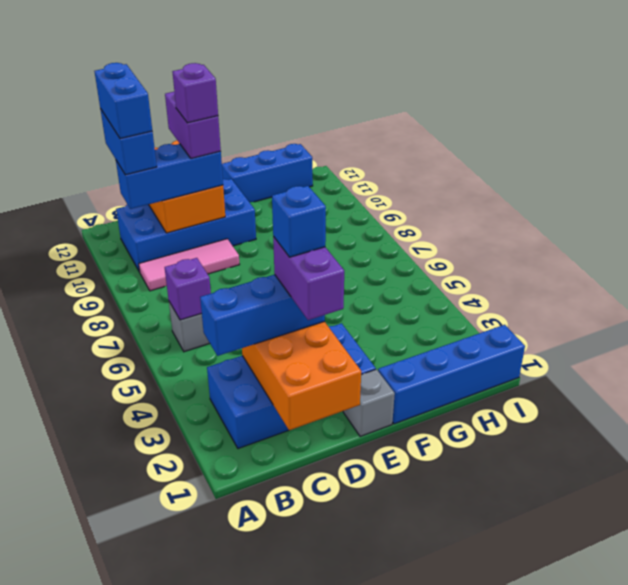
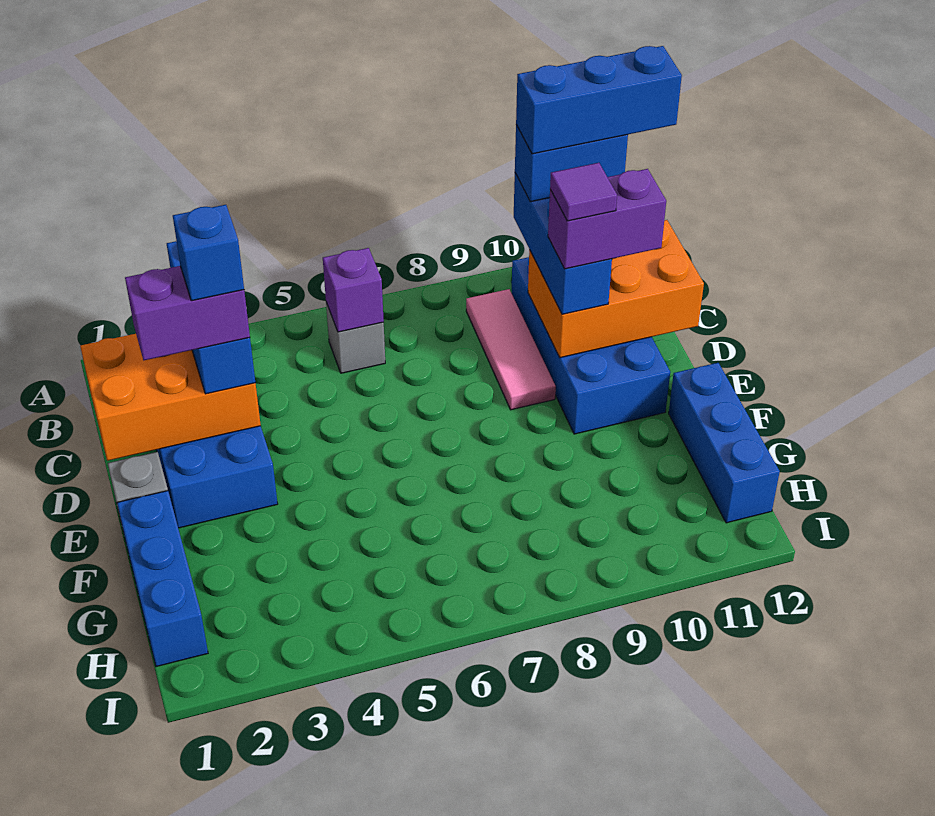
blue brick B10:B11 level 5 -> blue brick B10:B12 level 5
purple brick D10 level 5 -> purple tile D10 level 5
blue brick F1:I1 level 1 -> blue brick F1:H1 level 1

